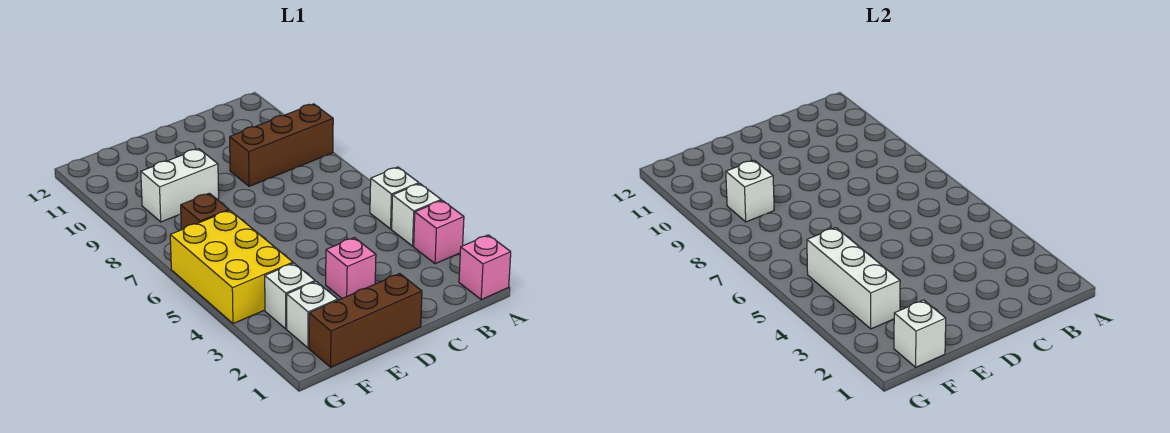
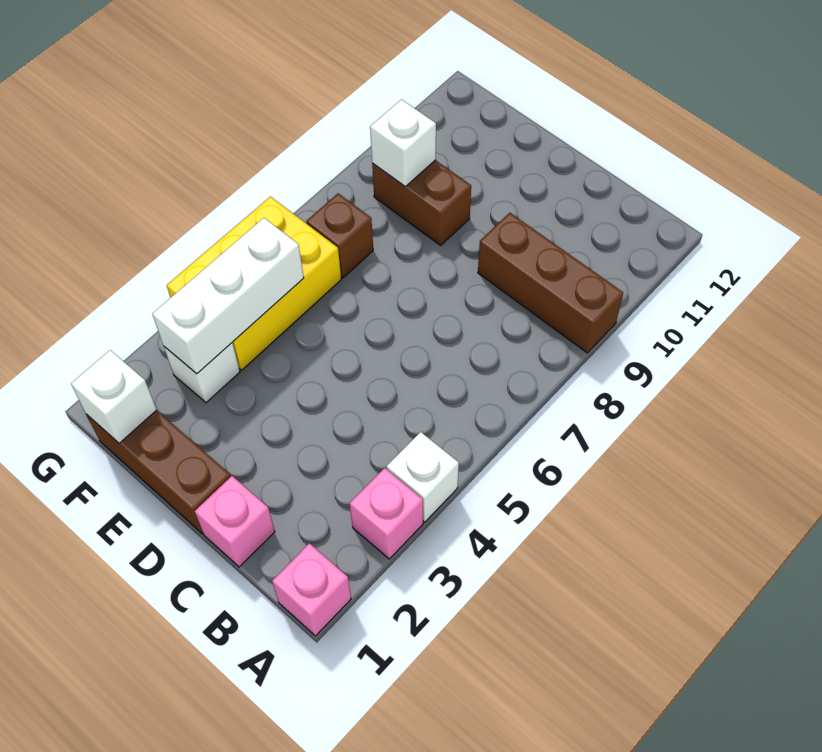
white brick A5 level 1 -> none
pink brick D3 level 1 -> pink brick C1 level 1
white brick E9:F9 level 1 -> brown brick E9:F9 level 1
white brick F2 level 1 -> none

